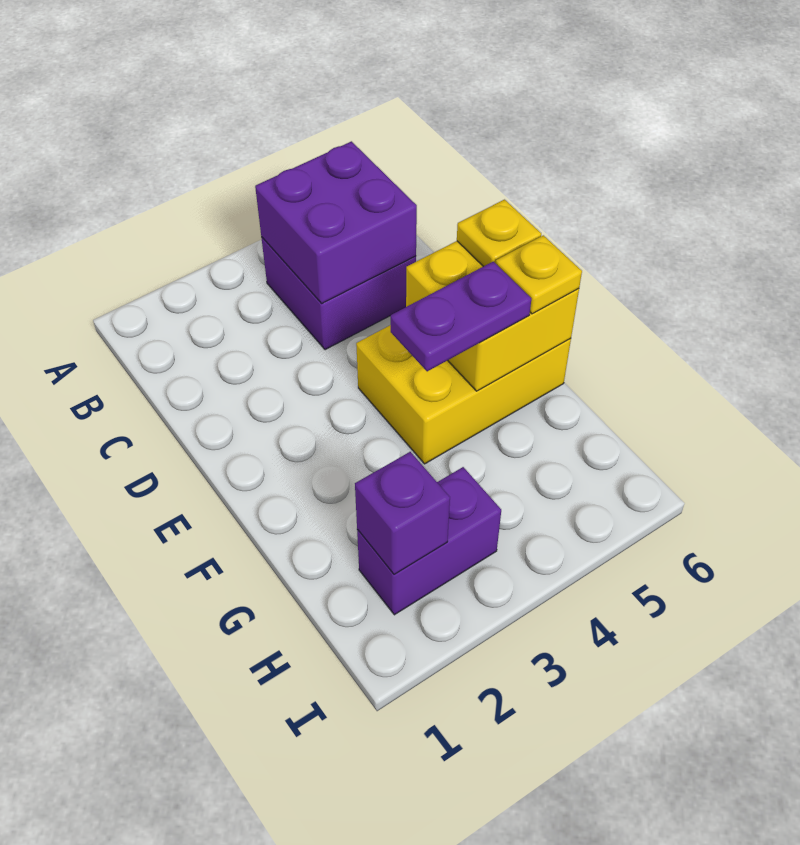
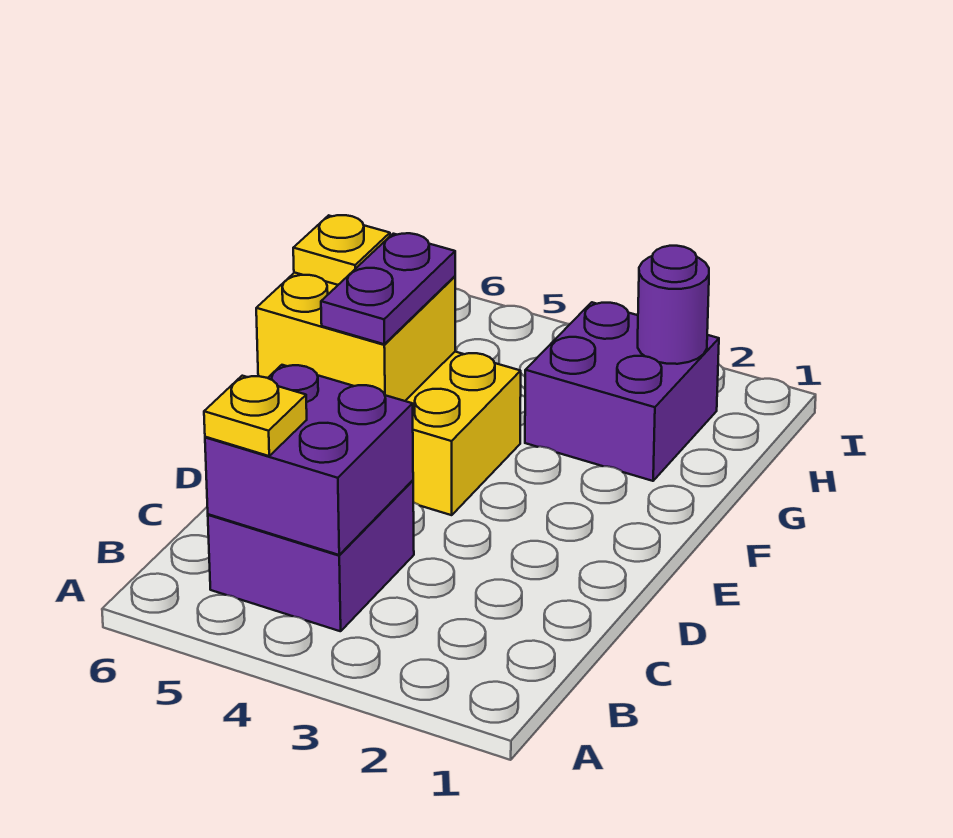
yellow plate E6 level 3 -> yellow plate B5 level 3
purple plate F4:F5 level 3 -> purple plate E5:F5 level 3
purple brick H2:H3 level 1 -> purple brick G2:H3 level 1
purple brick H2 level 2 -> purple round brick H2 level 2

